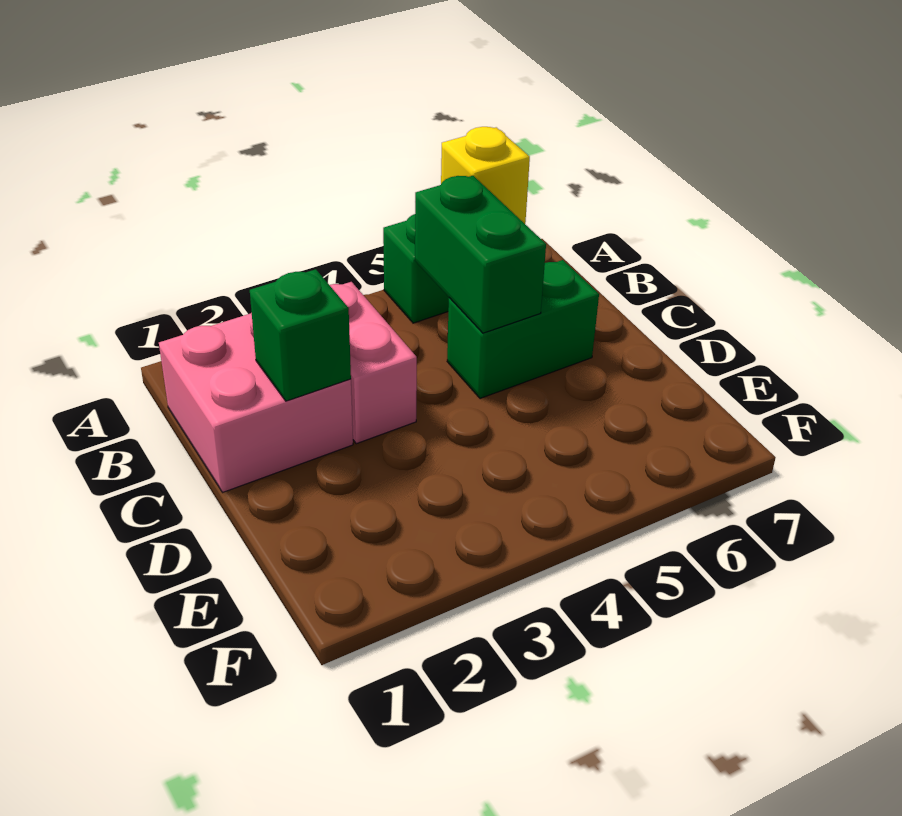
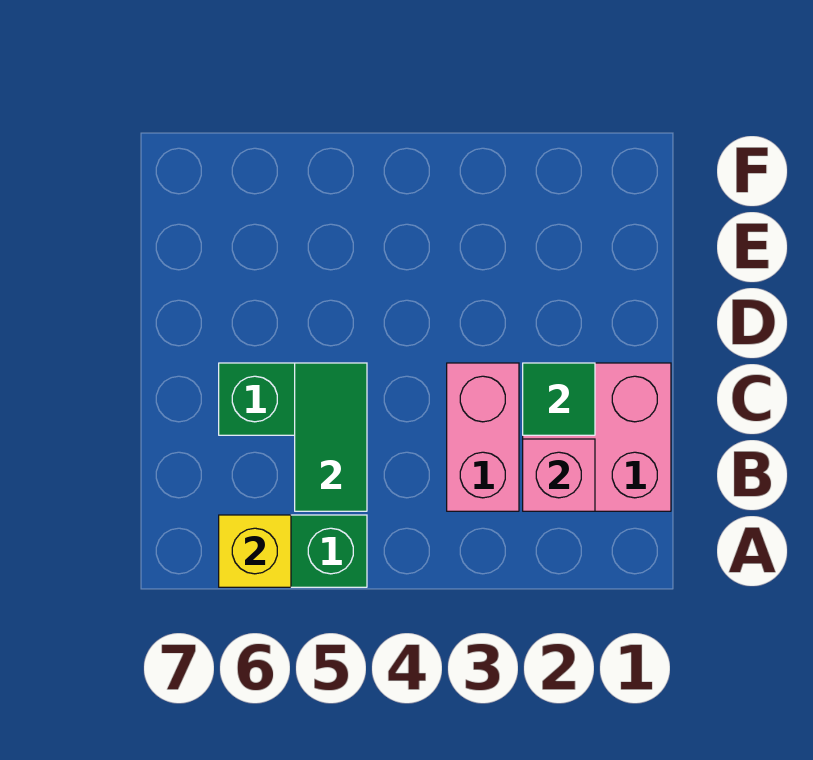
none -> pink brick B2 level 2
green brick B5:C5 level 2 -> green tile B5:C5 level 2
green brick C2 level 2 -> green tile C2 level 2

